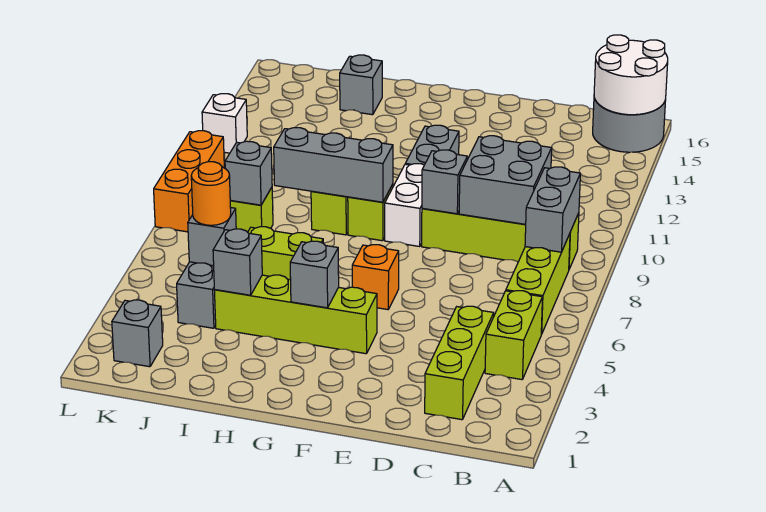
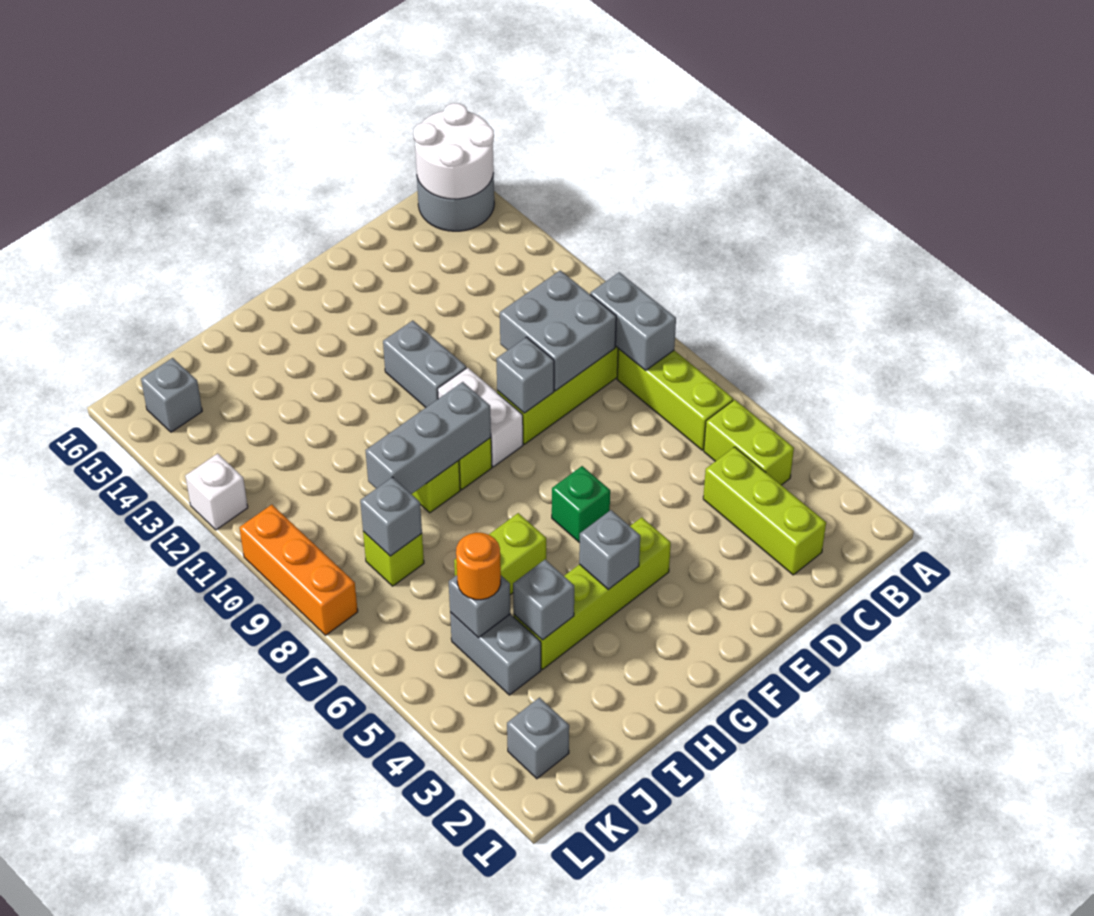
orange brick F6 level 1 -> green brick F6 level 1
grey brick I15 level 1 -> grey brick K15 level 1

